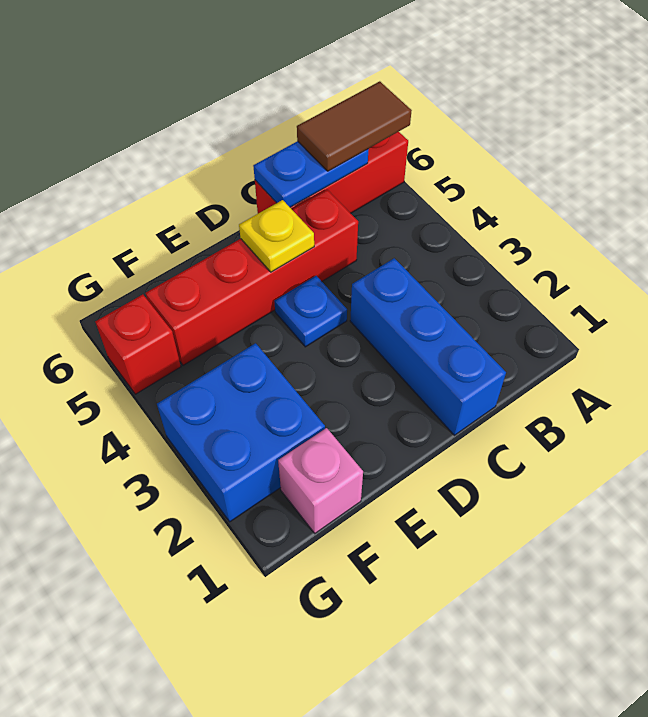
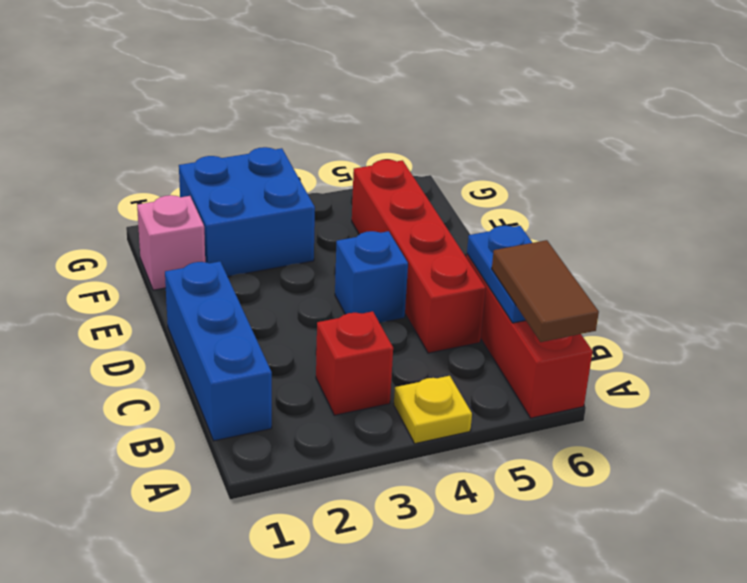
blue brick C1:C3 level 1 -> blue brick B1:D1 level 1
blue plate D4 level 1 -> blue brick D4 level 1
yellow plate D5 level 2 -> yellow plate A4 level 1
red brick G5 level 1 -> red brick B3 level 1

